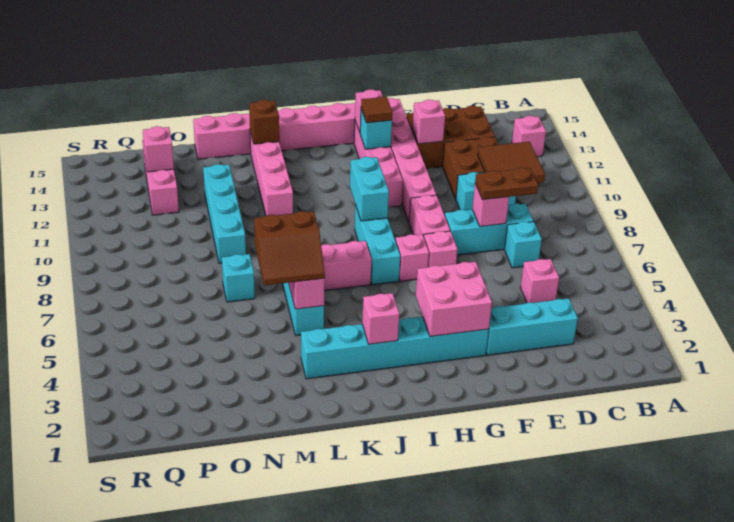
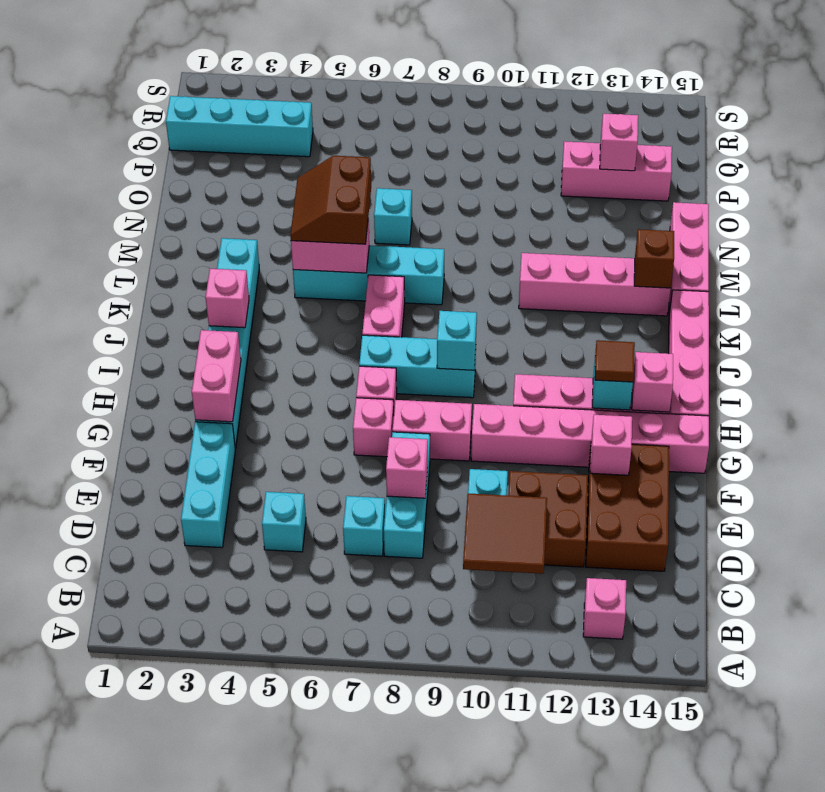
pink brick D5 level 1 -> cyan brick D5 level 1
brown plate D8:E8 level 3 -> none
pink brick G3:H4 level 2 -> pink brick G3:H3 level 2
cyan brick I9:I10 level 2 -> cyan brick I9 level 2
cyan brick N9:N12 level 1 -> cyan brick Q1:Q4 level 1

